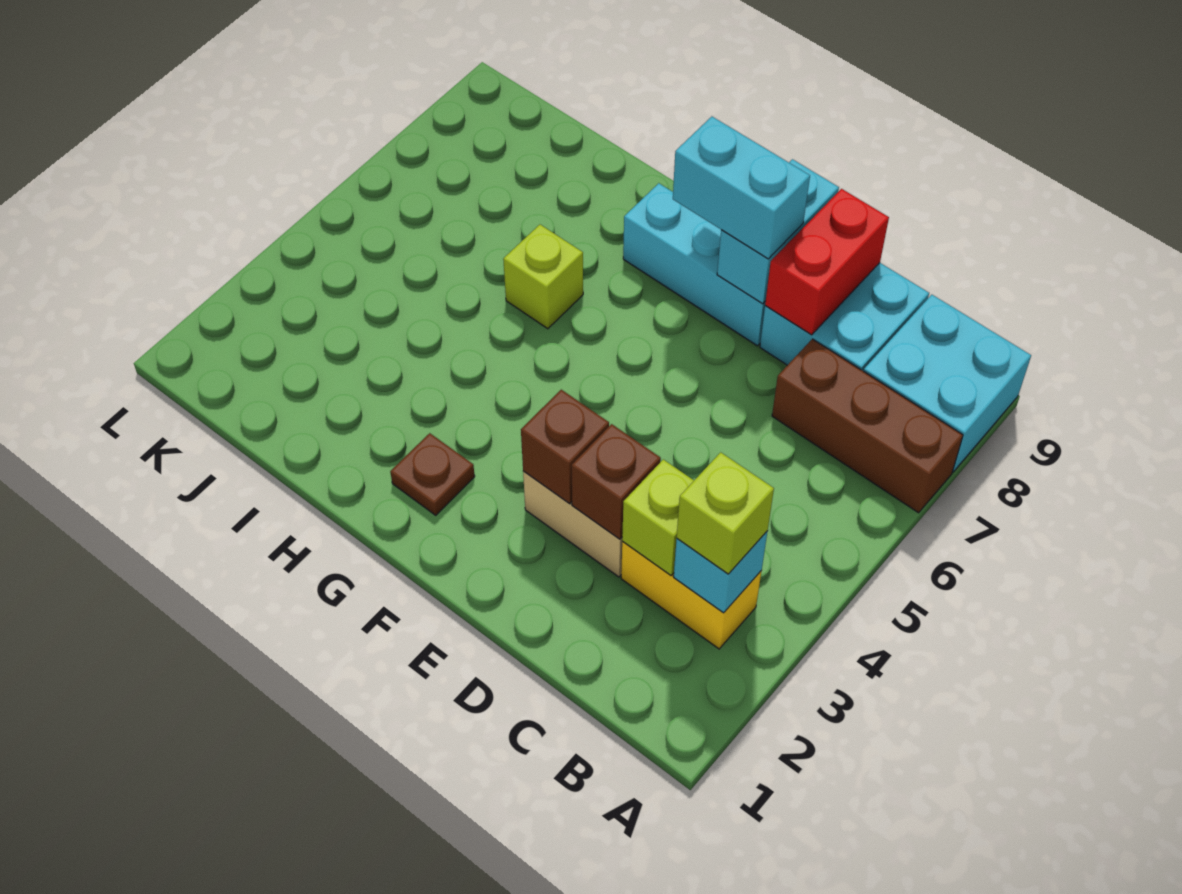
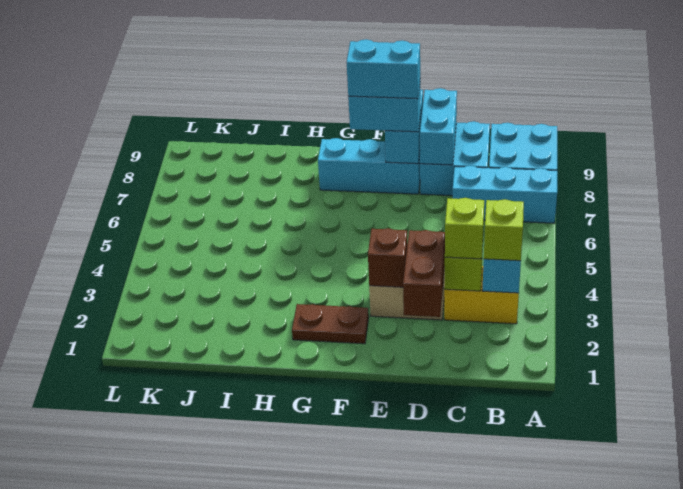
brown brick A7:C7 level 1 -> cyan brick A7:C7 level 1
brown brick D3 level 2 -> brown brick D2:D3 level 2
red brick D8:D9 level 2 -> cyan brick D8:D9 level 2
none -> cyan brick E8:F8 level 4
brown plate G2 level 1 -> brown plate F2:G2 level 1
lime brick H6 level 1 -> lime brick C3 level 3

